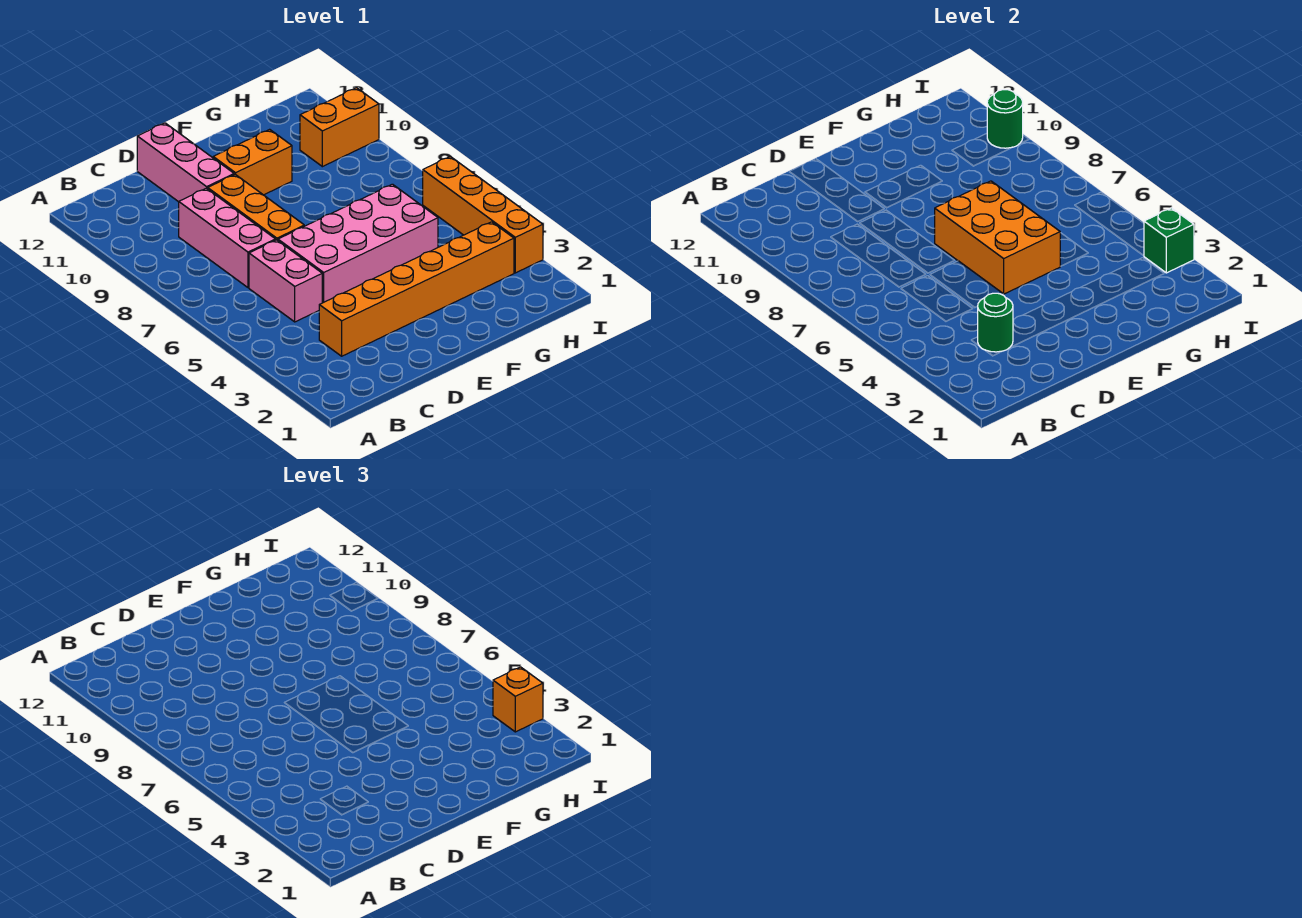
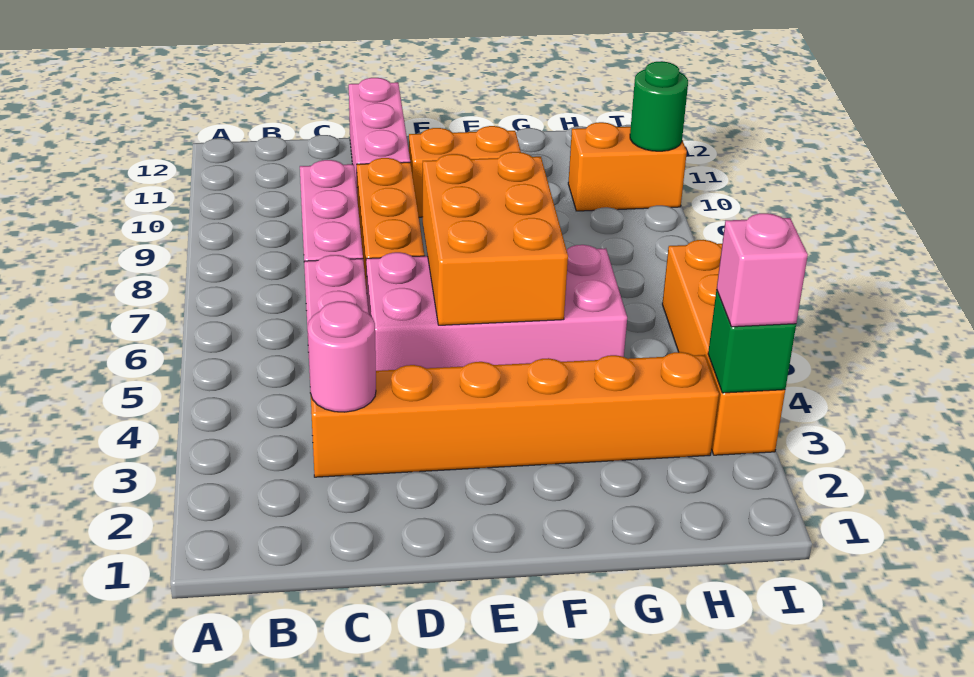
green round brick C3 level 2 -> pink round brick C3 level 2
orange brick I3 level 3 -> pink brick I3 level 3

